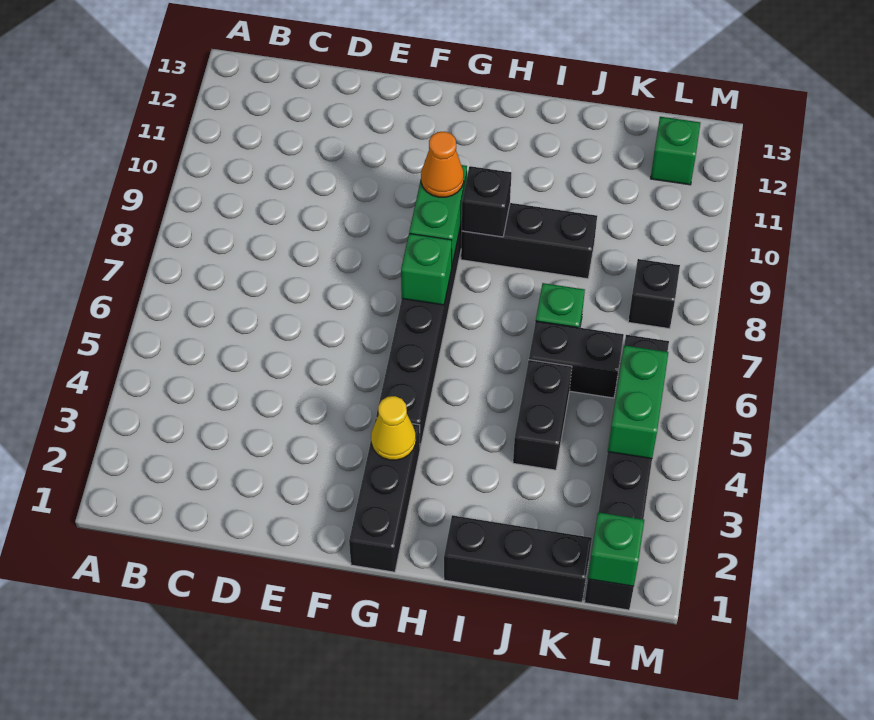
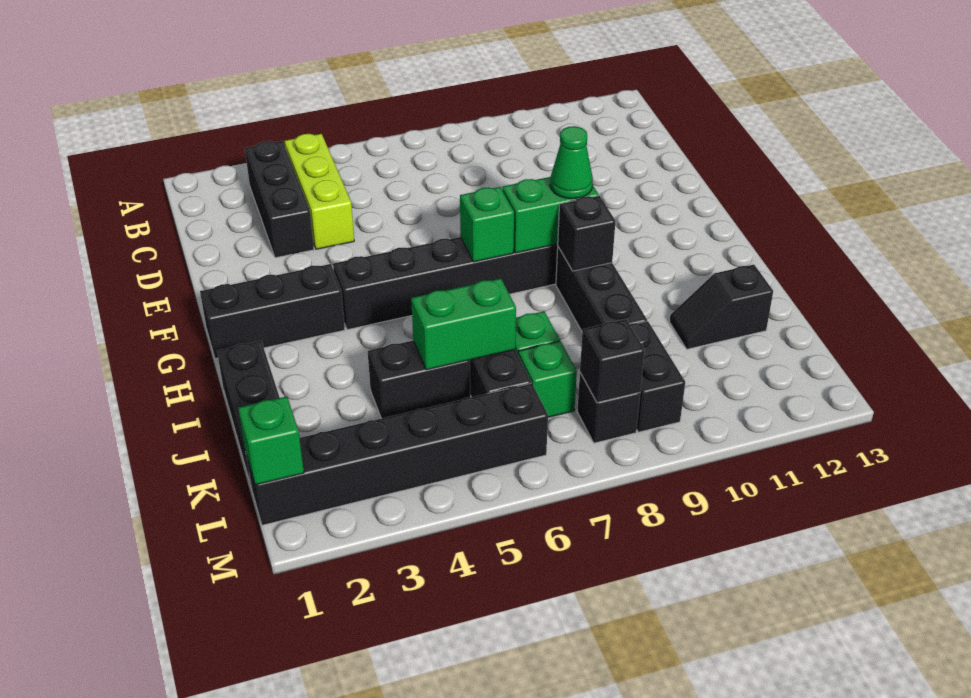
none -> black brick B3:D3 level 1
none -> lime brick B4:D4 level 1
yellow cone G3 level 2 -> none
orange cone G9 level 3 -> green cone G9 level 3
none -> black slope J11:J12 level 1 top 12
none -> black brick K9:L9 level 1
green brick L4:L5 level 2 -> green brick J5:J6 level 2
none -> black brick L8 level 2
green brick L12 level 1 -> green brick K7 level 1

